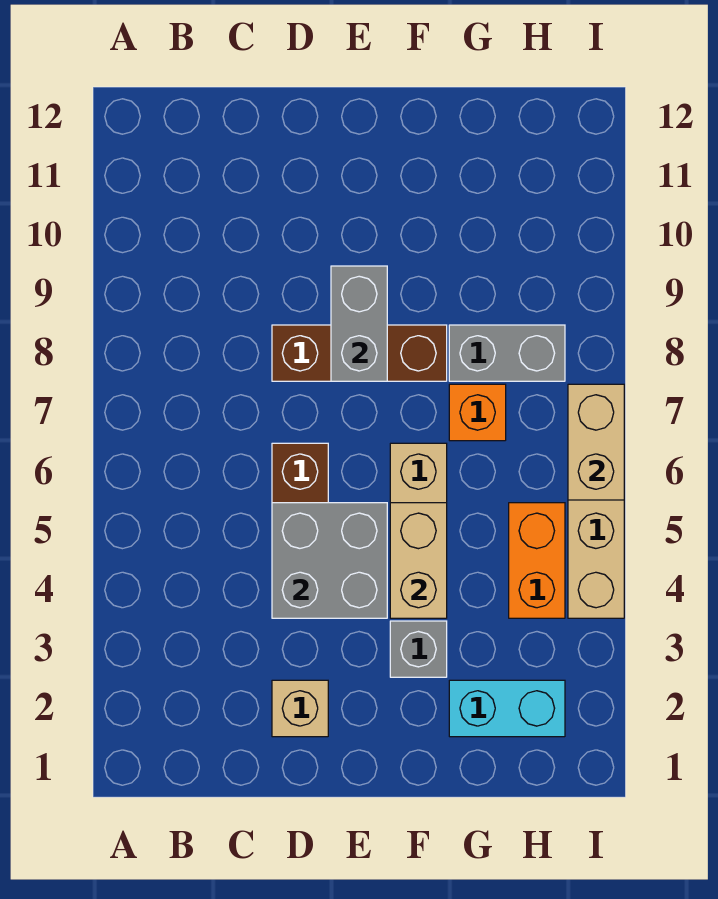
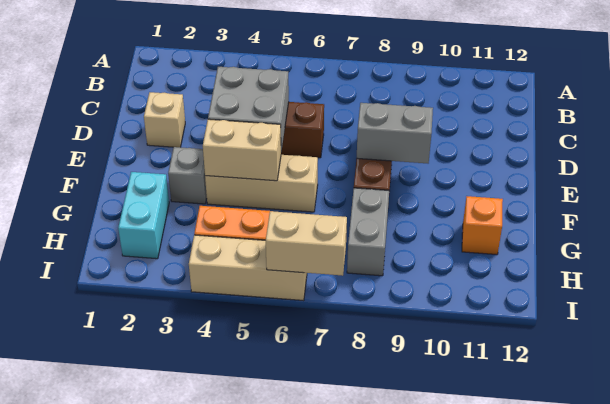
orange brick G7 level 1 -> orange brick G11 level 1

